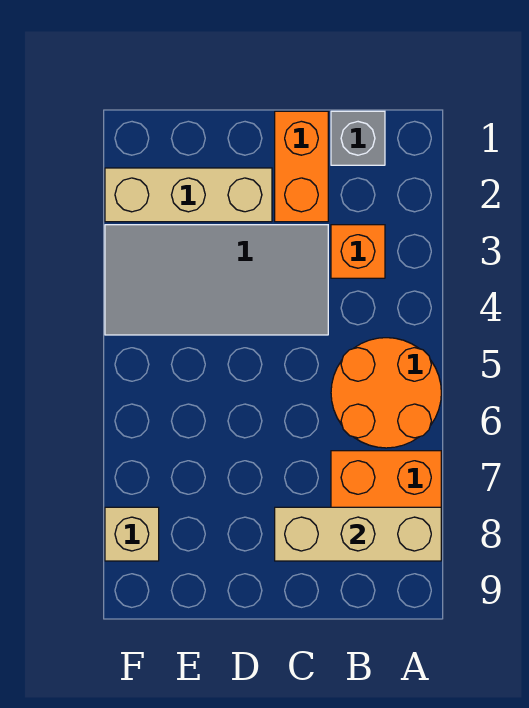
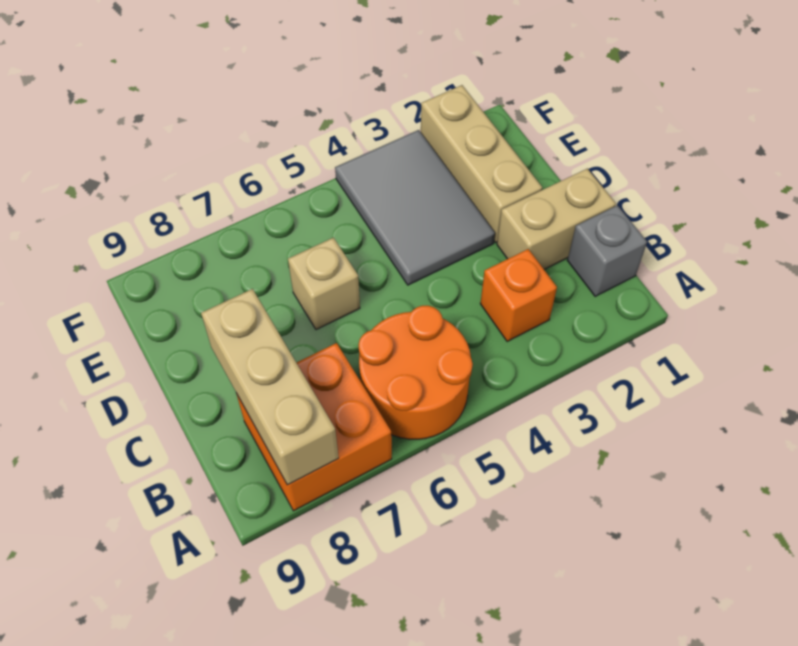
orange brick C1:C2 level 1 -> tan brick C1:C2 level 1
grey tile C3:F4 level 1 -> grey tile D3:F4 level 1
tan brick F8 level 1 -> tan brick D6 level 1

